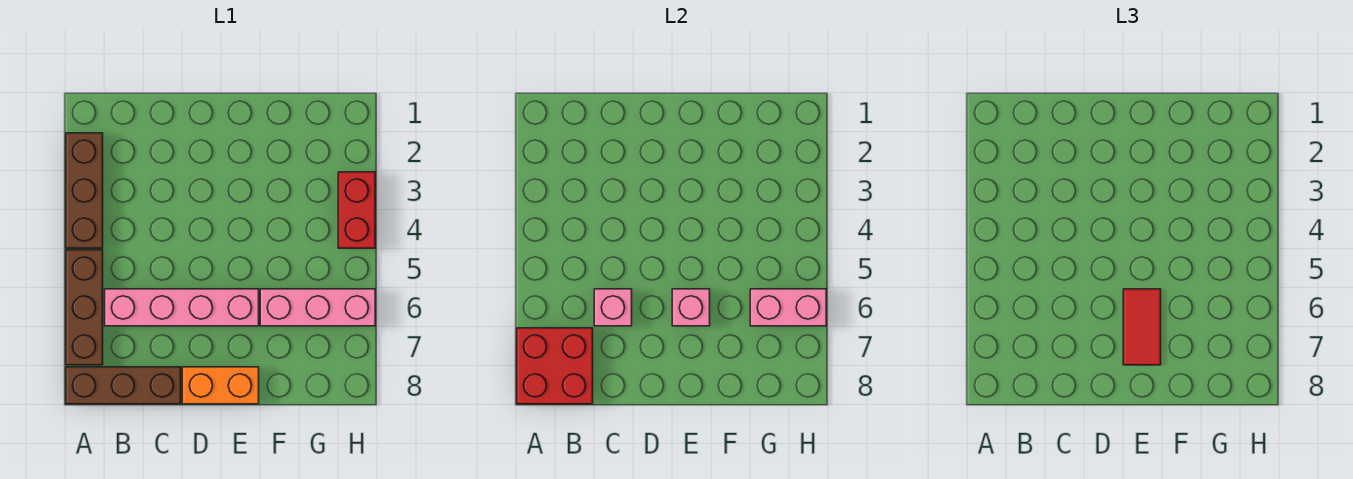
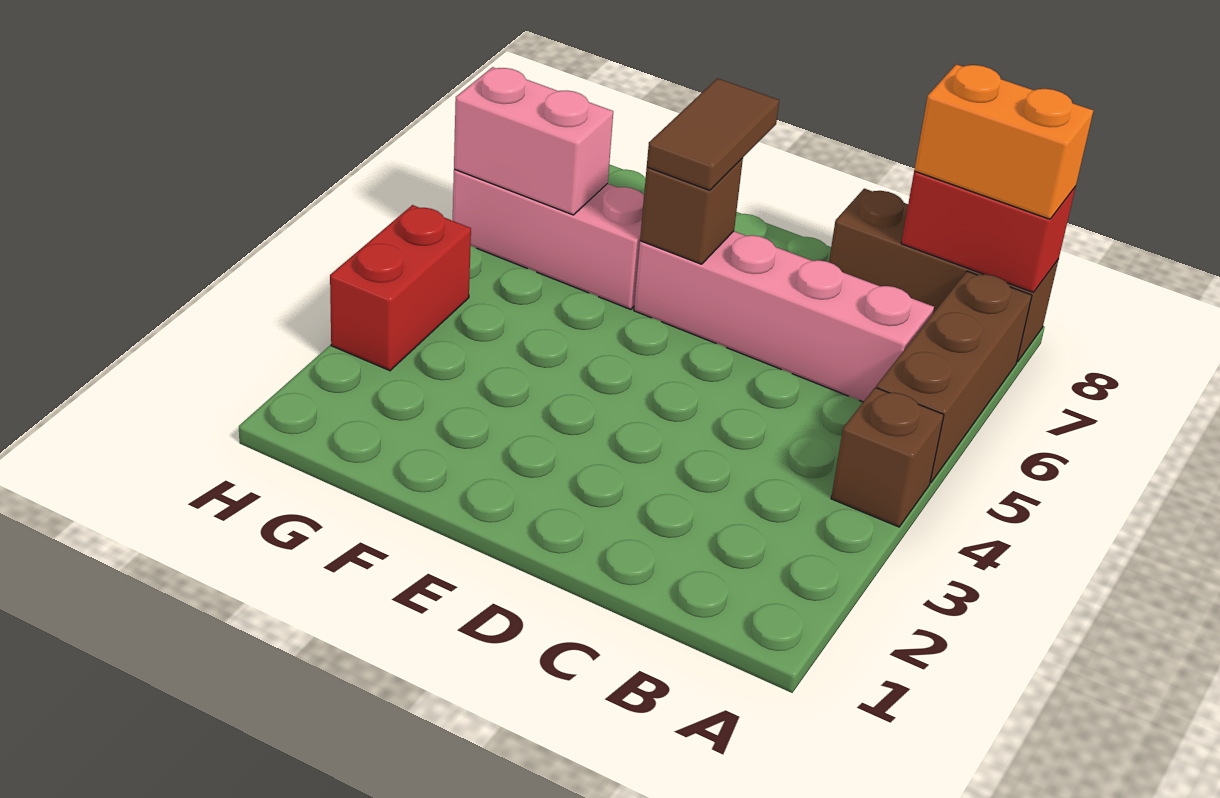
brown brick A2:A4 level 1 -> brown brick A4 level 1
red brick A7:B8 level 2 -> red brick A8:B8 level 2
pink brick C6 level 2 -> none
orange brick D8:E8 level 1 -> orange brick A8:B8 level 3
pink brick E6 level 2 -> brown brick E6 level 2
red tile E6:E7 level 3 -> brown tile E6:E7 level 3

